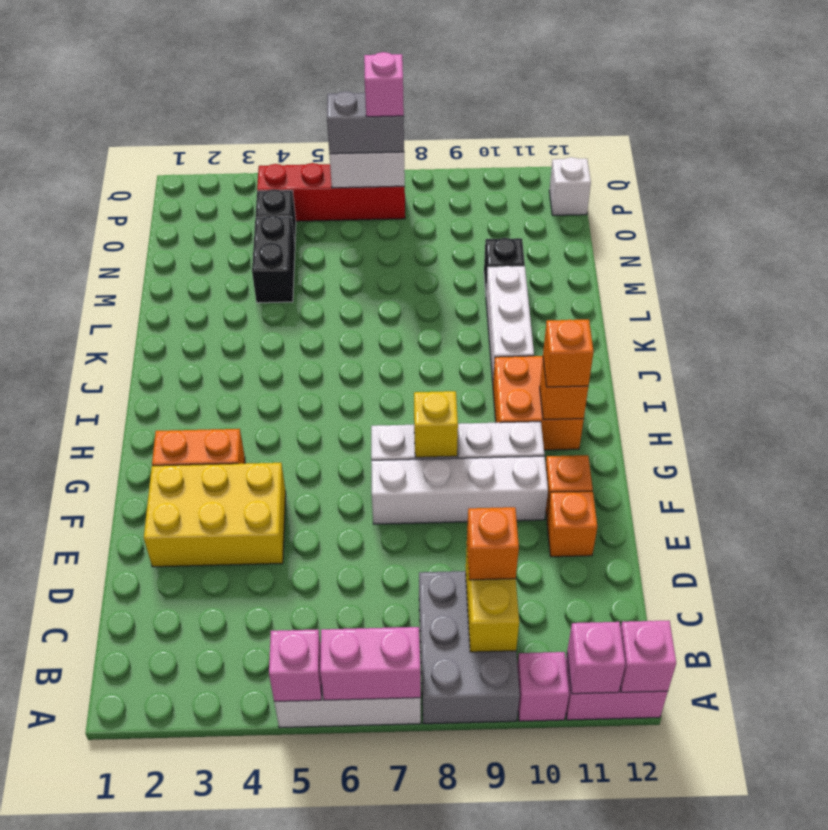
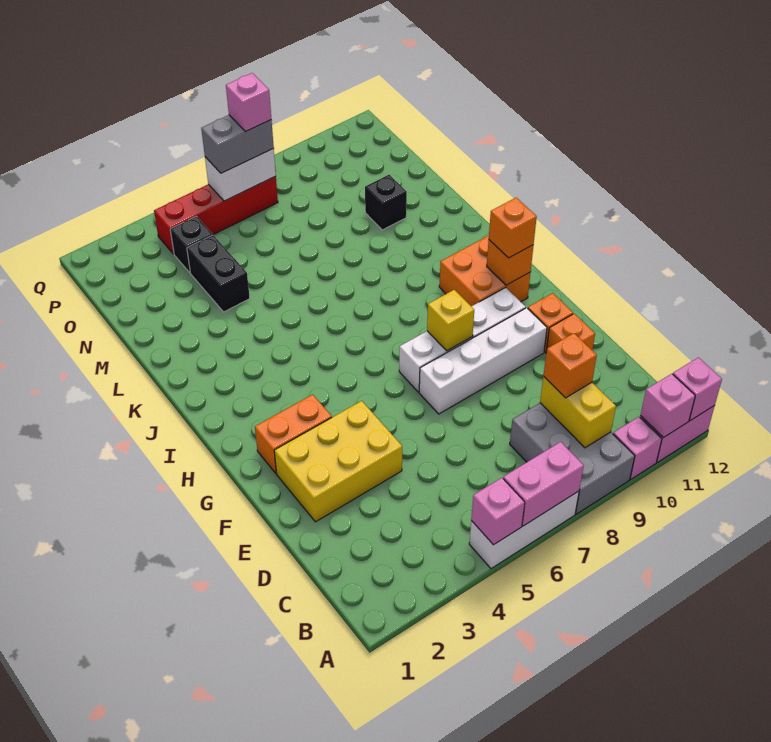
white brick J10:L10 level 1 -> none
white brick P12 level 1 -> none

